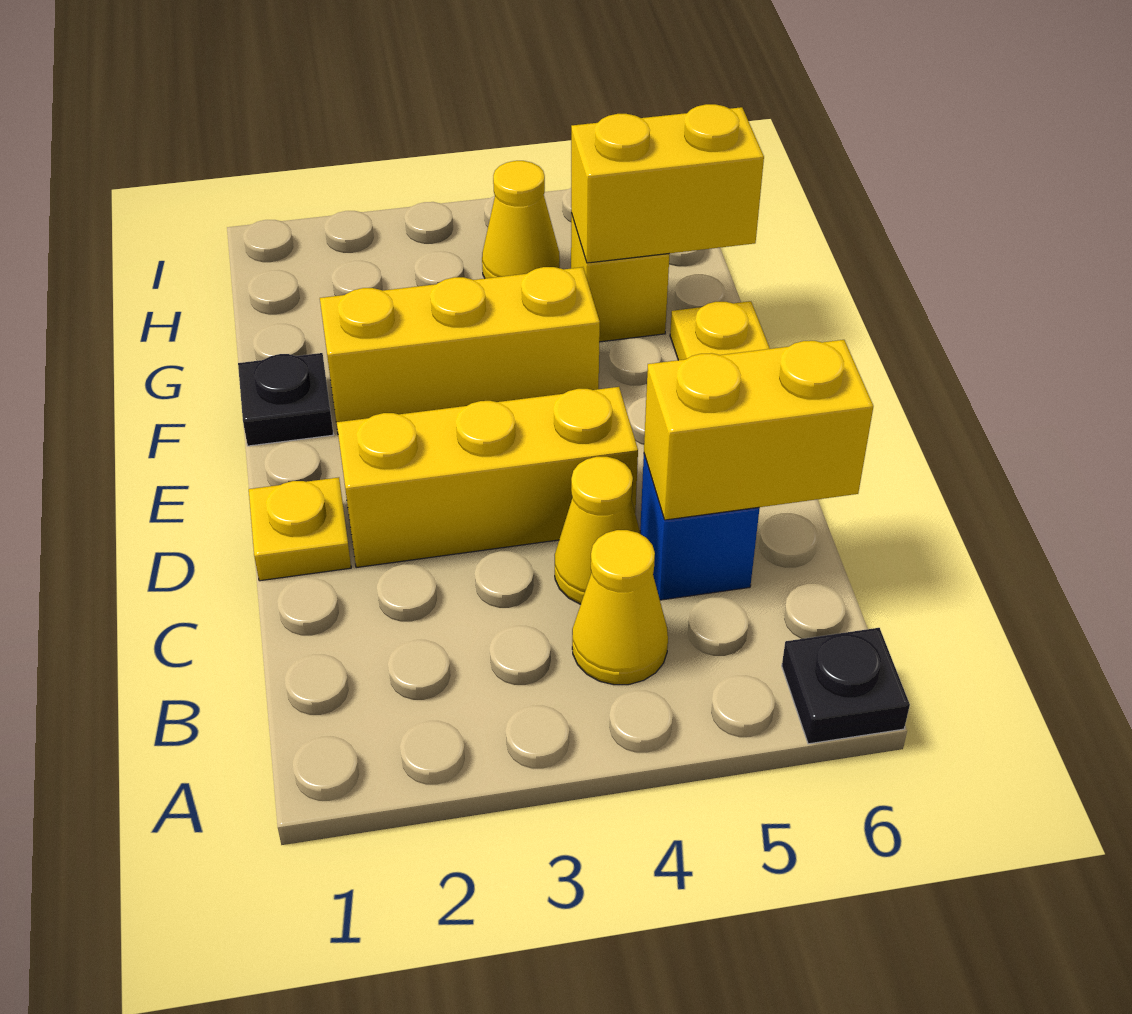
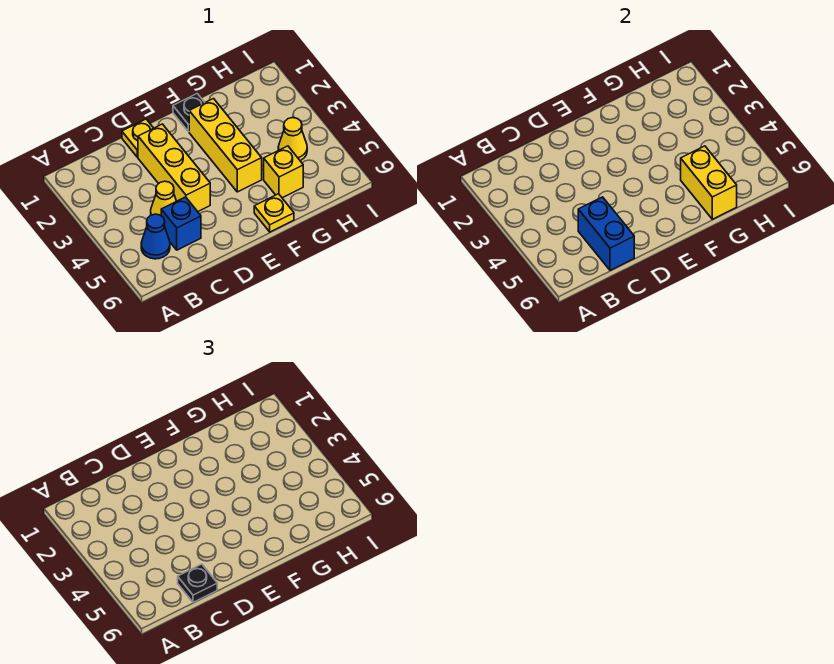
black plate A6 level 1 -> black plate C6 level 3
yellow cone B4 level 1 -> none
none -> blue cone B5 level 1
yellow brick C5:C6 level 2 -> blue brick C5:C6 level 2

